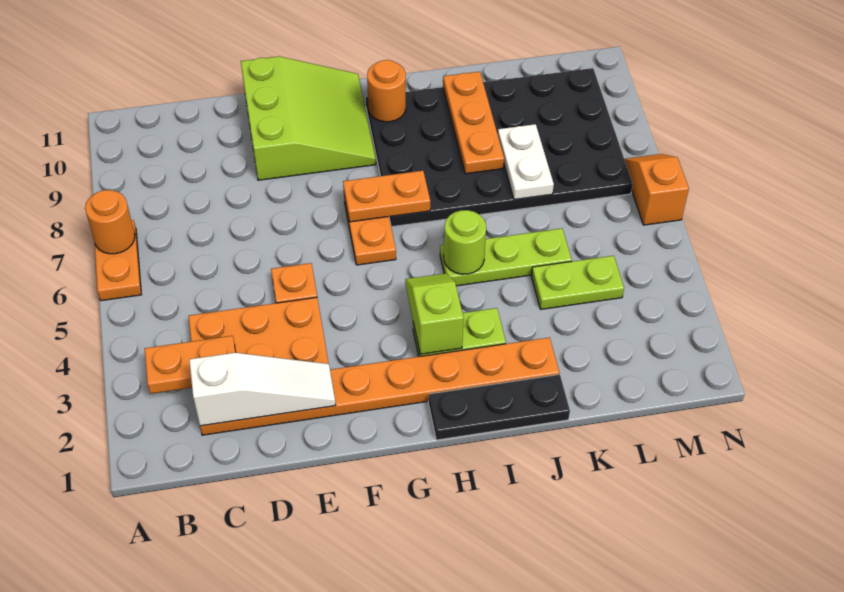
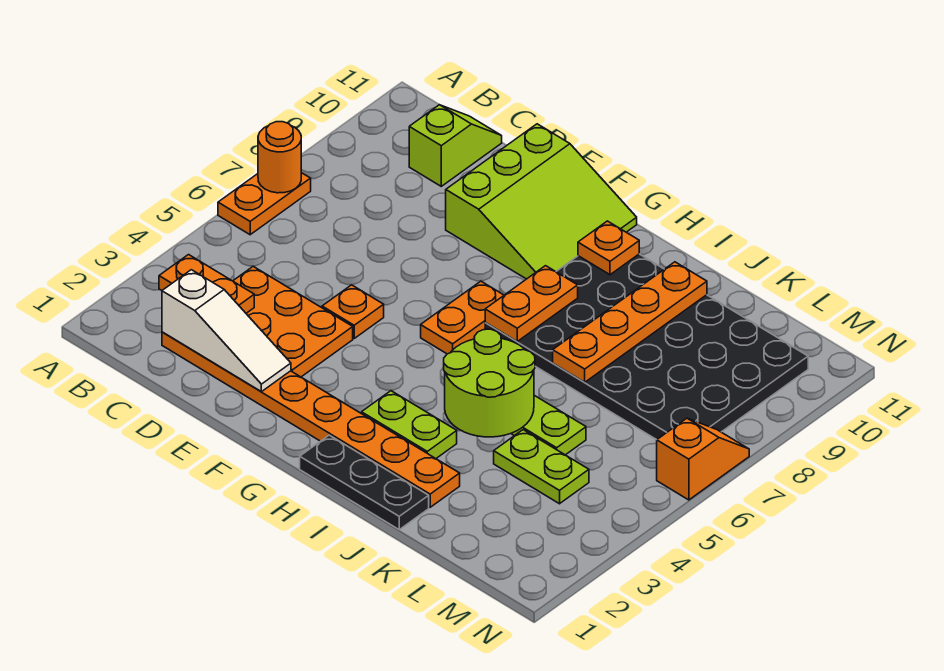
orange plate G7:H7 level 2 -> orange plate H7:H8 level 2
lime slope H3:H4 level 2 top 3 -> lime slope C10:C11 level 1 top 10
orange round brick H10 level 2 -> orange plate H10 level 2
lime round brick I5 level 2 -> lime round brick I4:J5 level 2
orange plate J8:J10 level 2 -> orange plate J7:J10 level 2
white plate K7:K8 level 2 -> none

